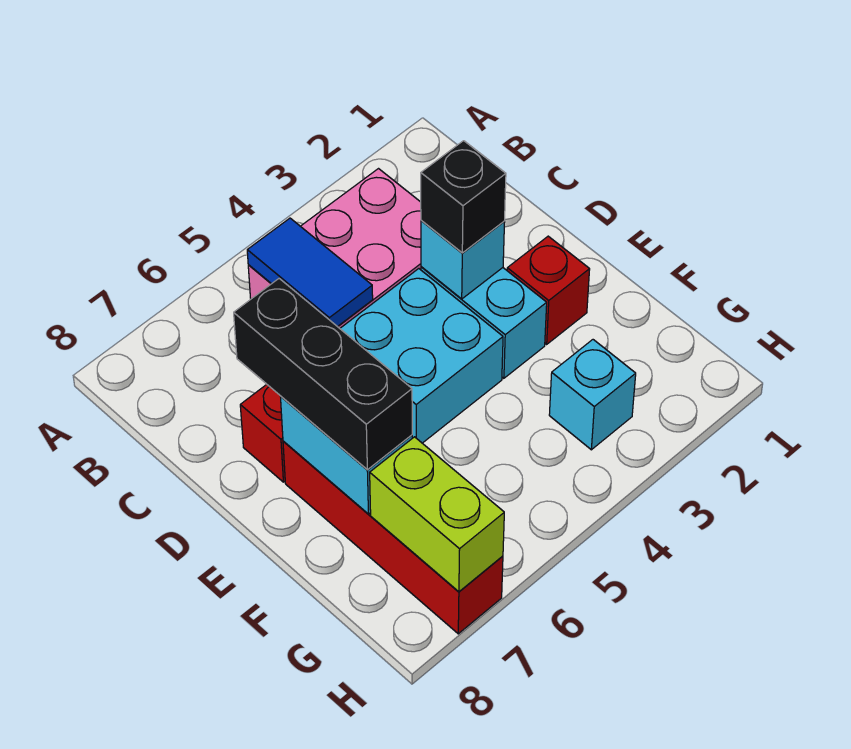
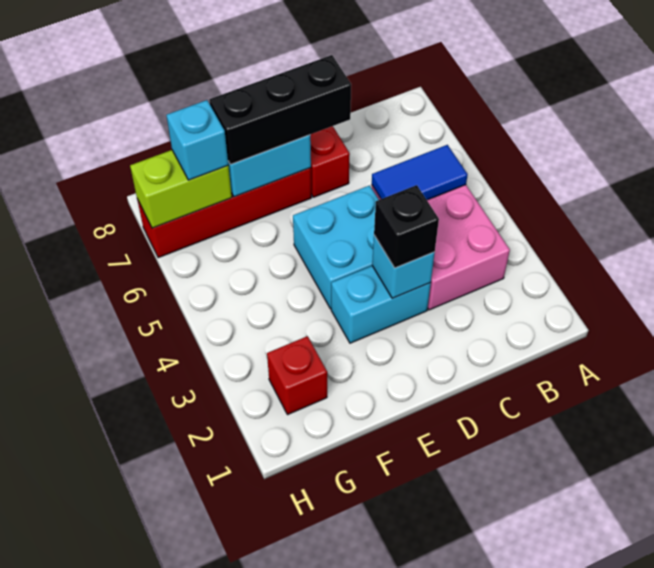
red brick E2 level 1 -> red brick G2 level 1
cyan brick G3 level 1 -> cyan brick G7 level 3

